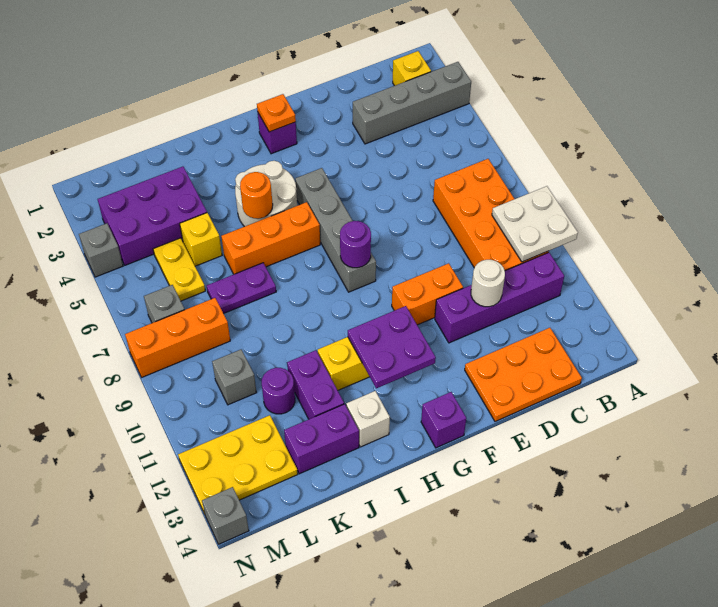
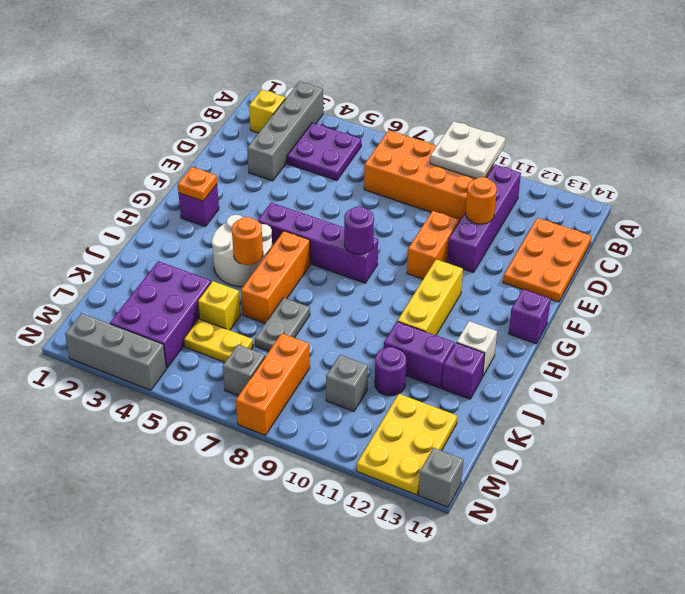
white round brick D11 level 2 -> orange round brick D11 level 2
grey brick G5:G8 level 1 -> purple brick G5:G8 level 1
purple plate G11:H12 level 2 -> purple plate B4:C5 level 1
purple plate J7:K7 level 1 -> grey plate J7:K7 level 1
purple brick J13:K13 level 1 -> purple brick J13 level 1
grey brick N4 level 1 -> grey brick N2:N4 level 1

